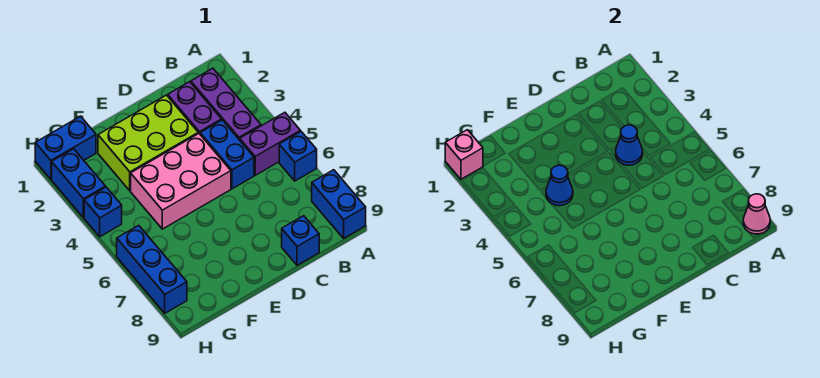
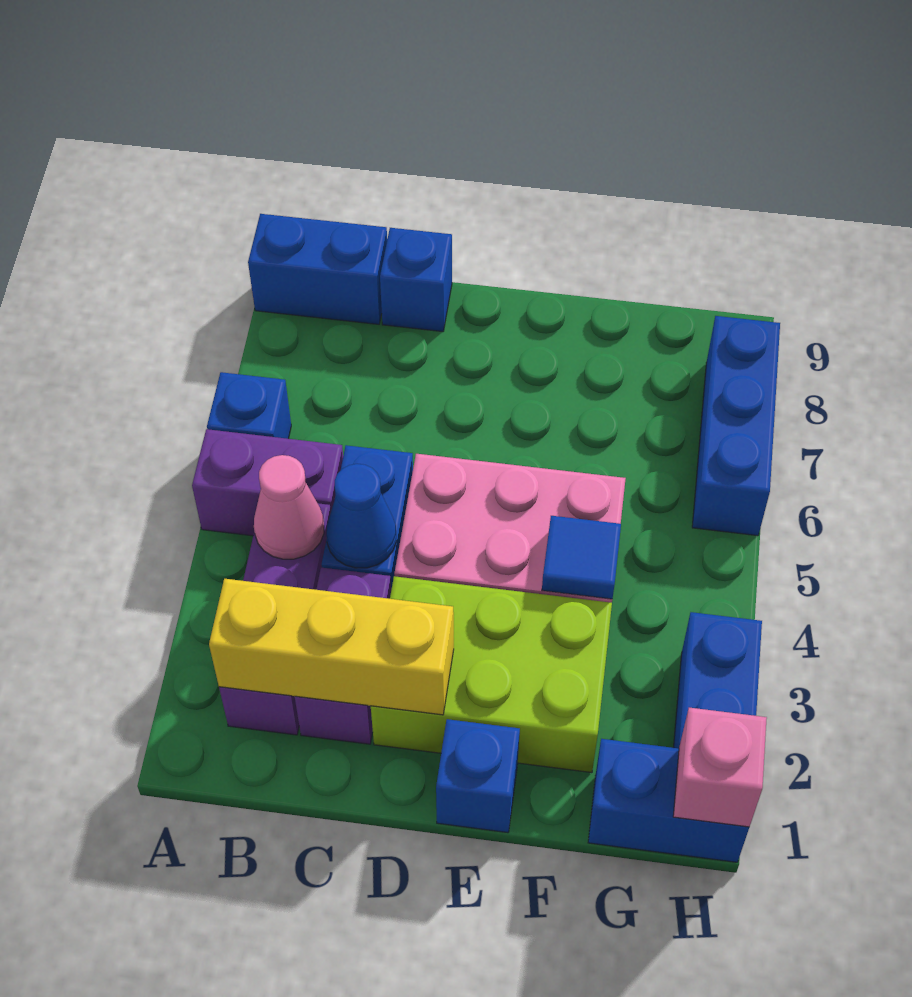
blue brick A8:A9 level 1 -> blue brick A9:B9 level 1
pink cone A9 level 2 -> pink cone B4 level 2
none -> yellow brick B2:D2 level 2
blue cone F4 level 2 -> blue tile F4 level 2
blue brick H4 level 1 -> blue brick E1 level 1

